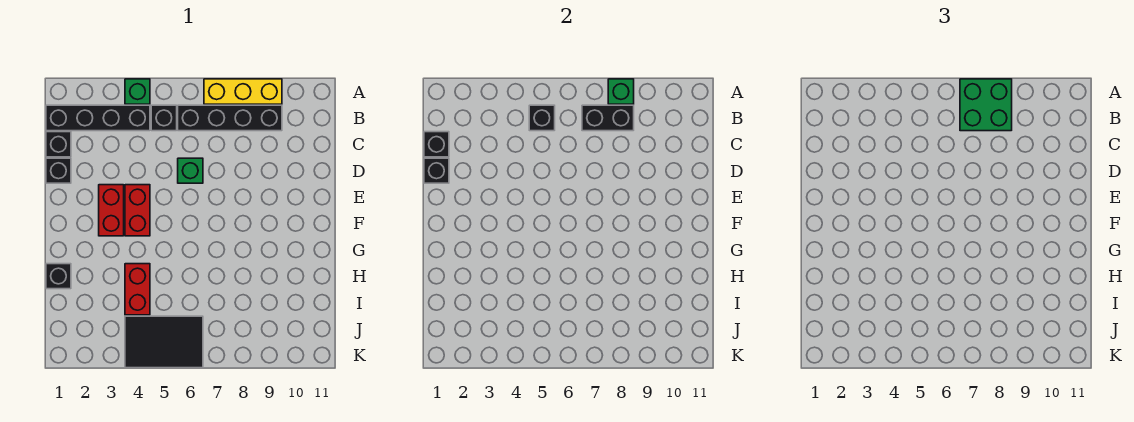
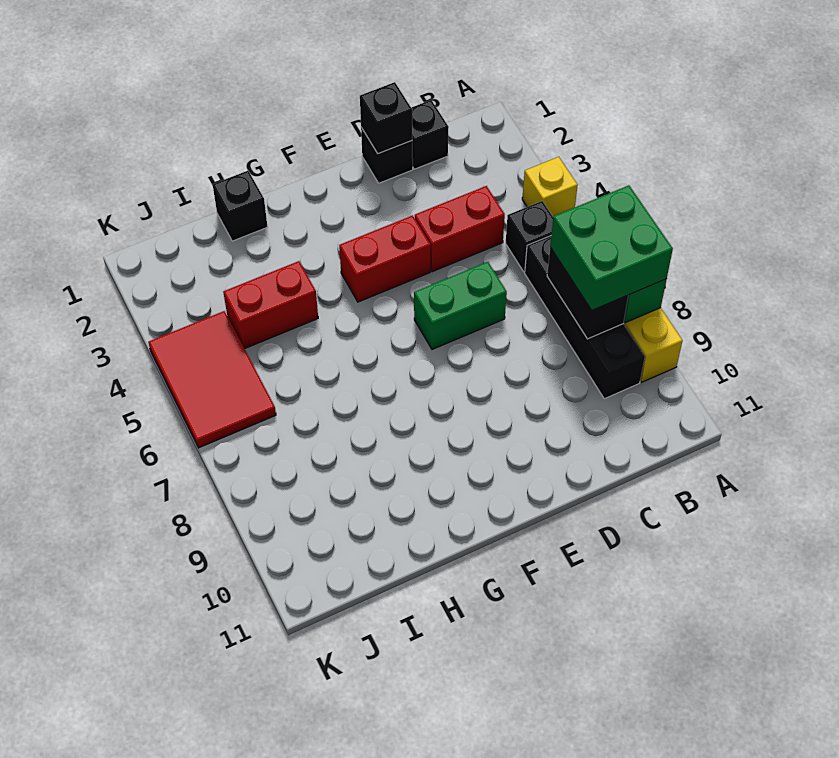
green brick A4 level 1 -> yellow brick A4 level 1
black brick B1:B4 level 1 -> none
black brick B5 level 2 -> none
black brick C1 level 2 -> none
green brick D6 level 1 -> green brick D6:E6 level 1
red brick E3:F3 level 1 -> red brick C4:D4 level 1
black tile J4:K6 level 1 -> red tile J4:K6 level 1

